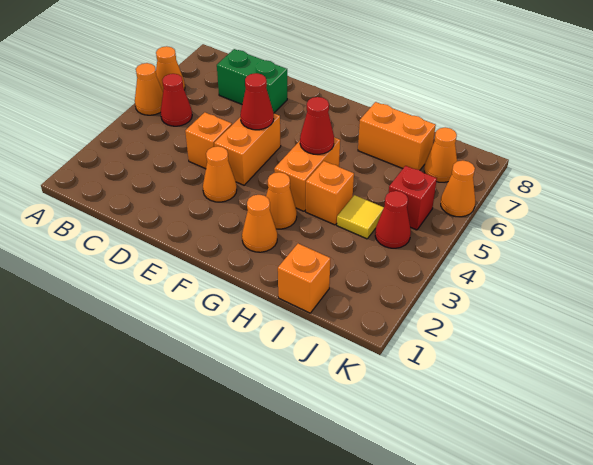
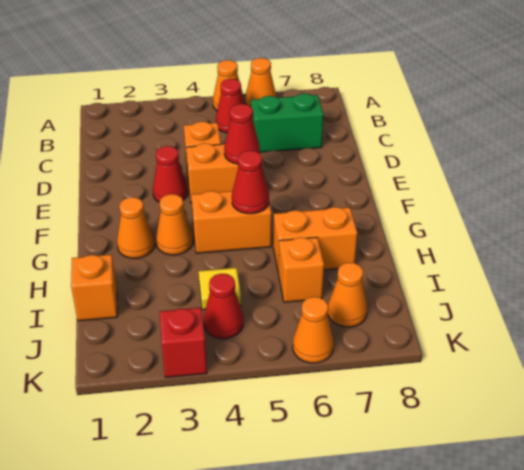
green brick C7:D7 level 1 -> green brick C6:C7 level 1
orange cone E3 level 1 -> red cone E3 level 1
orange brick H4 level 1 -> orange brick I6 level 1
orange brick H7:I7 level 1 -> orange brick H6:H7 level 1
red brick J5 level 1 -> red brick K3 level 1

